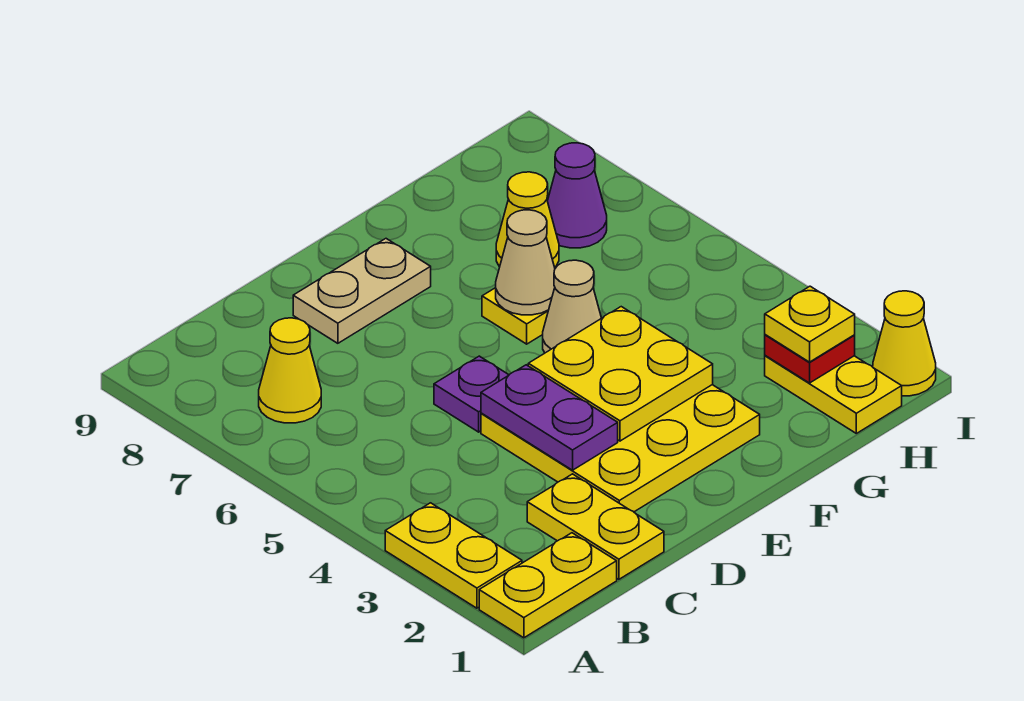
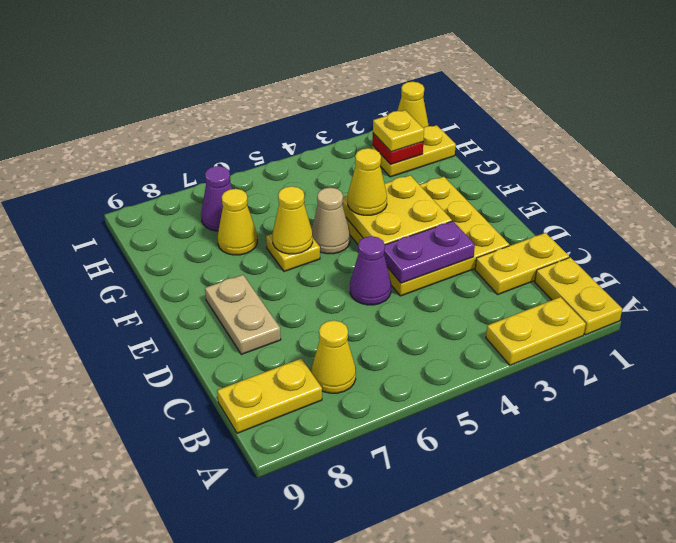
none -> yellow plate B8:B9 level 1
purple plate D5 level 1 -> purple cone D5 level 1
none -> yellow cone F4 level 3
tan cone F6 level 2 -> yellow cone F6 level 2

